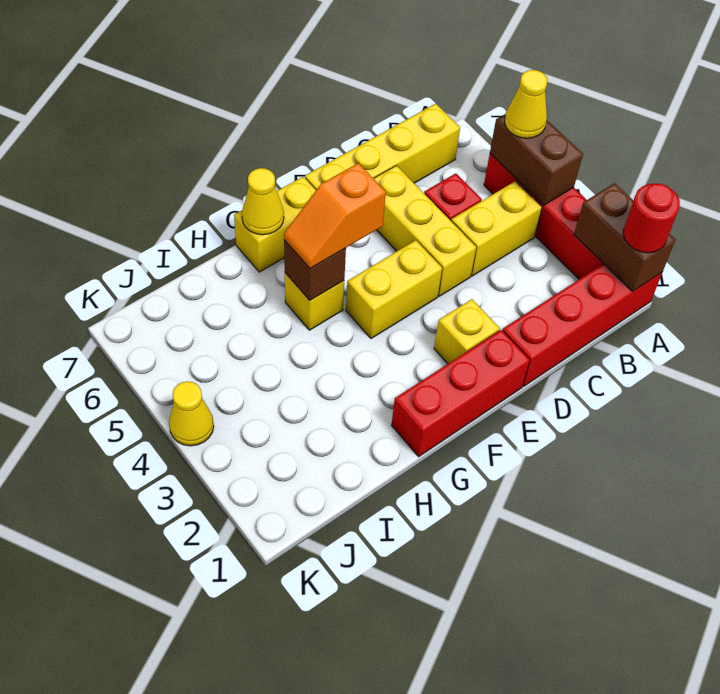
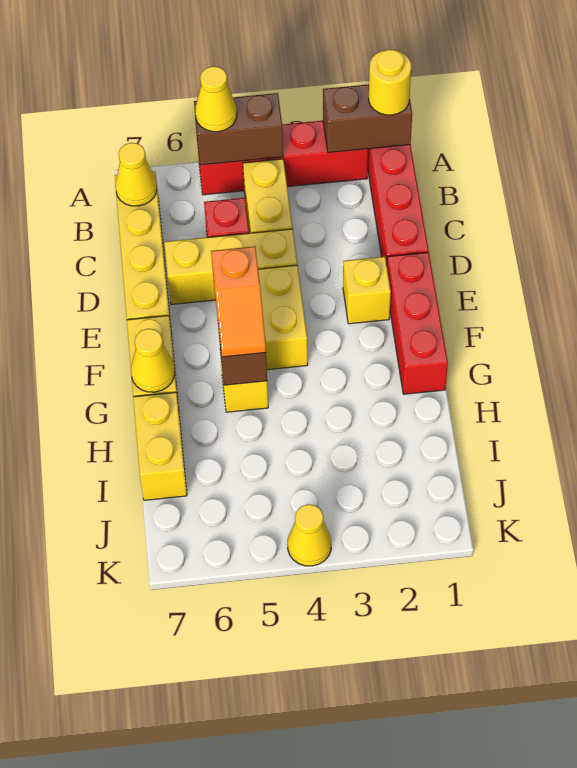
red round brick A1 level 3 -> yellow round brick A1 level 3
none -> yellow cone B7 level 2
none -> yellow brick H7:I7 level 1

